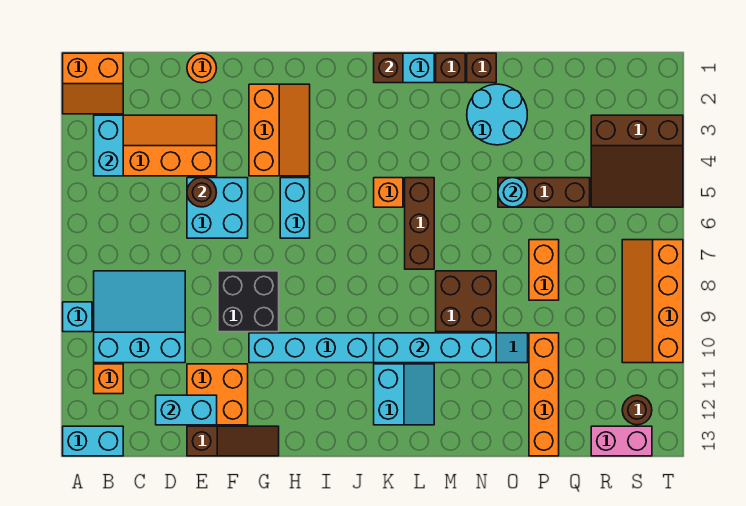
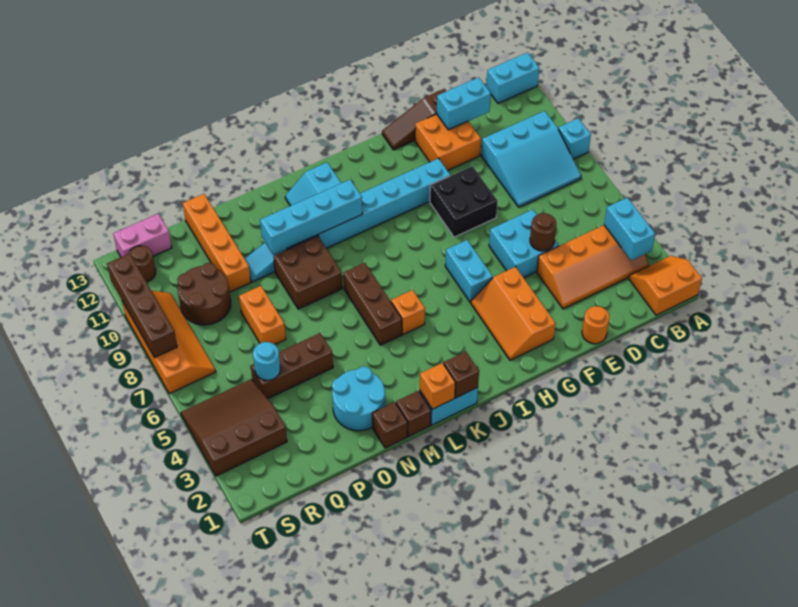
orange brick B11 level 1 -> orange brick L1 level 2
cyan round brick O5 level 2 -> cyan round brick Q5 level 2
none -> brown round brick Q9:R10 level 1
none -> brown brick T8:T11 level 2

